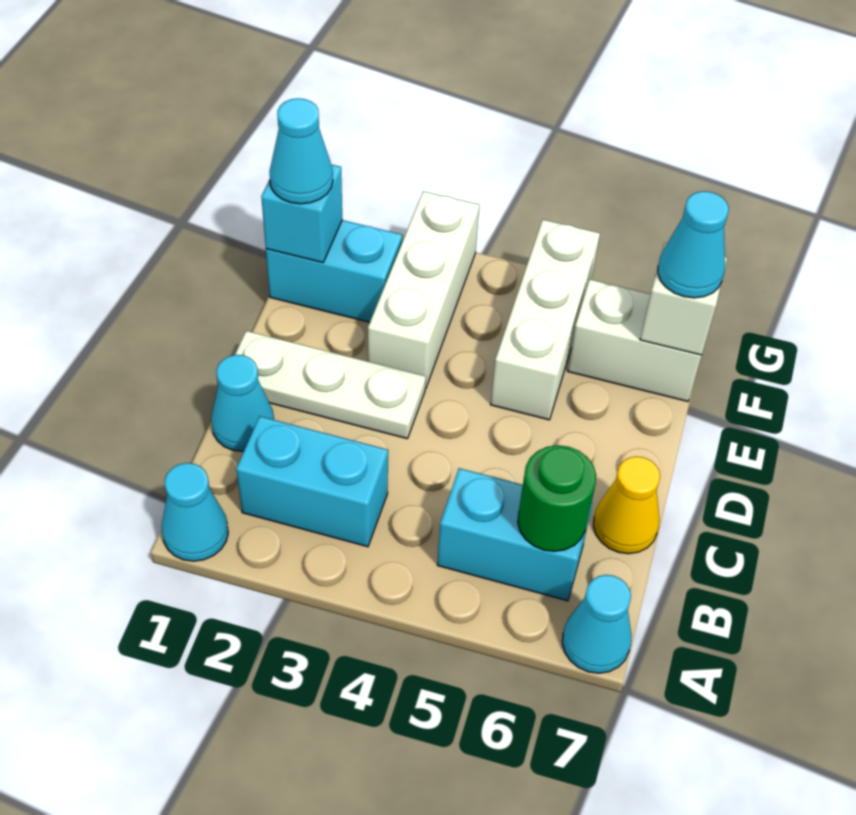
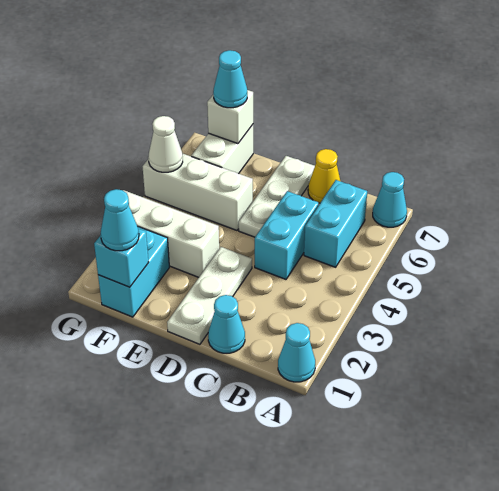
cyan brick B2:B3 level 1 -> cyan brick C4:C5 level 1
green round brick B6 level 2 -> none
none -> white plate D5:D7 level 1
none -> white cone G5 level 2

